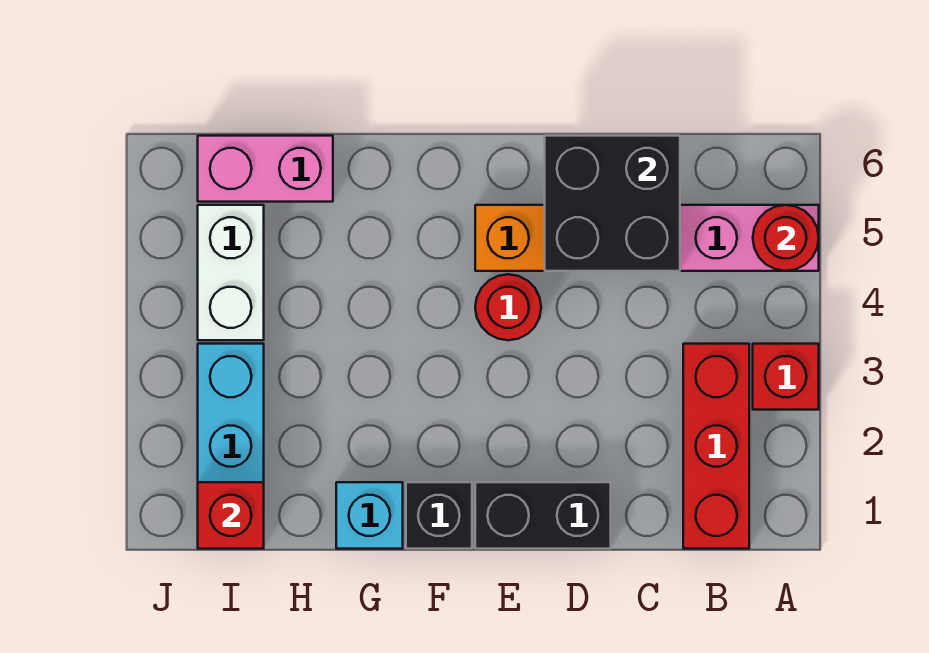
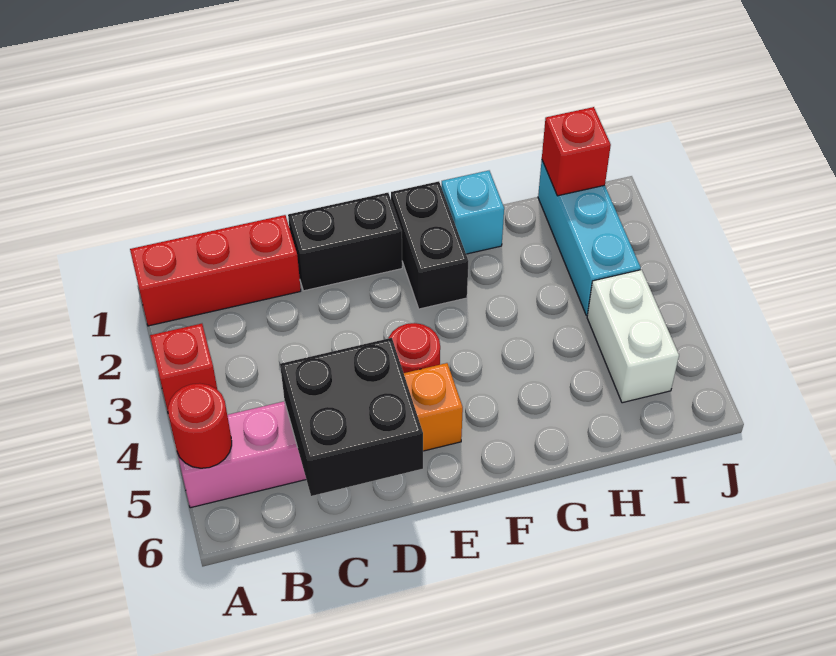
red brick B1:B3 level 1 -> red brick A1:C1 level 1
black brick F1 level 1 -> black brick F1:F2 level 1
pink brick H6:I6 level 1 -> none

